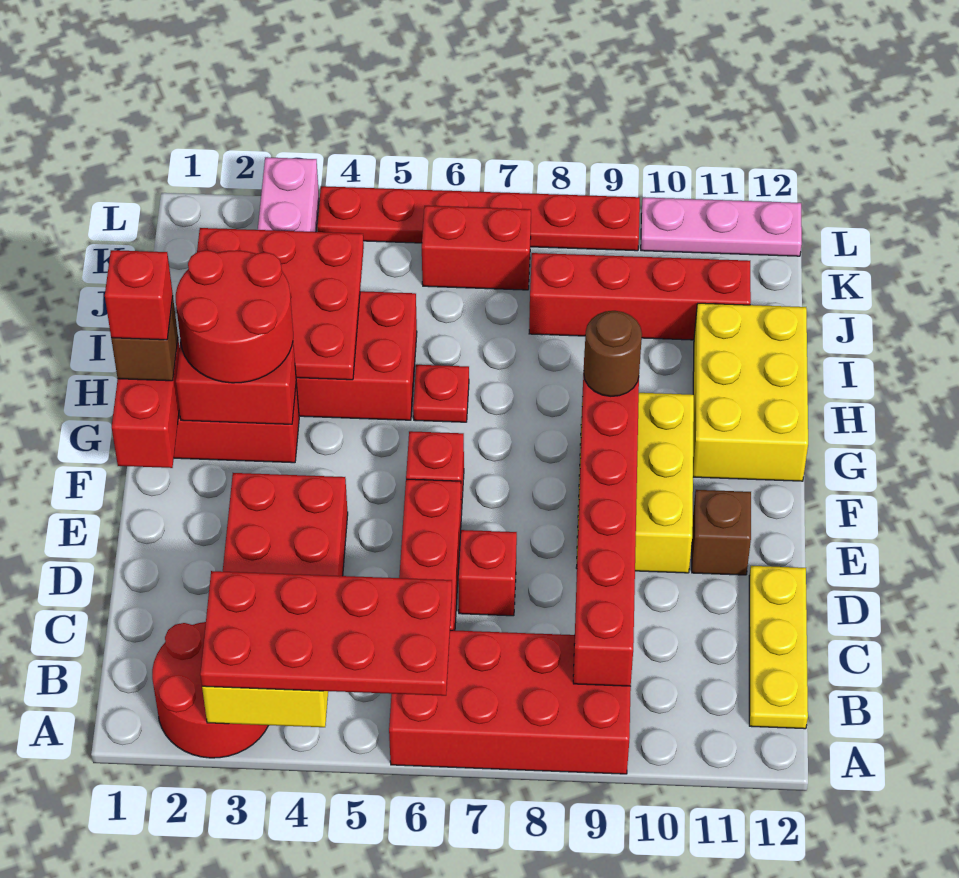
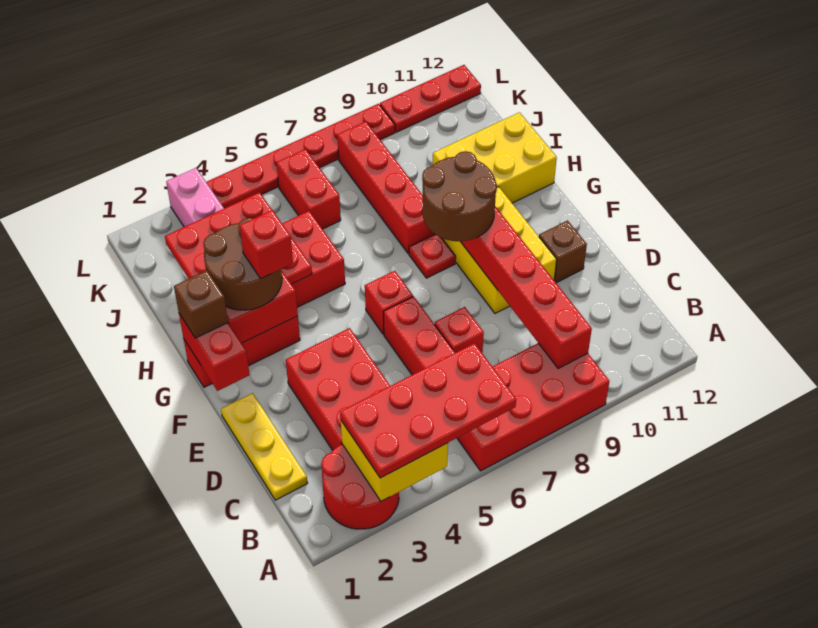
yellow plate B12:D12 level 1 -> yellow plate C1:E1 level 1
red brick G1 level 4 -> red brick G3 level 4
red round brick G2:H3 level 3 -> brown round brick G2:H3 level 3
brown round brick G9 level 3 -> brown round brick F8:G9 level 3
yellow brick G11:I12 level 1 -> yellow brick H10:I12 level 1
red plate H6 level 1 -> red plate G8 level 1
red brick J8:J11 level 1 -> red brick H8:K8 level 1
red brick K6:K7 level 1 -> red brick J6:K6 level 1
pink plate L10:L12 level 1 -> red plate L10:L12 level 1

